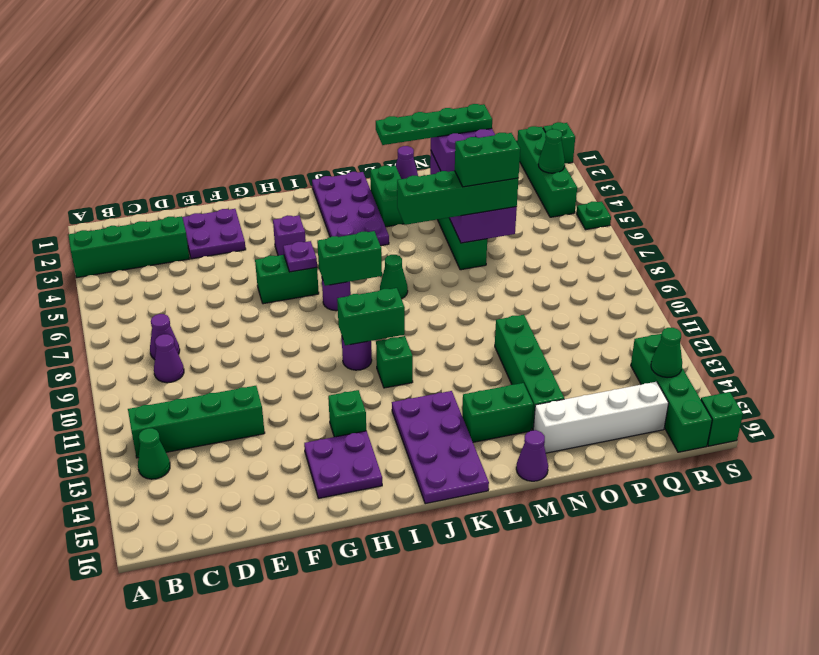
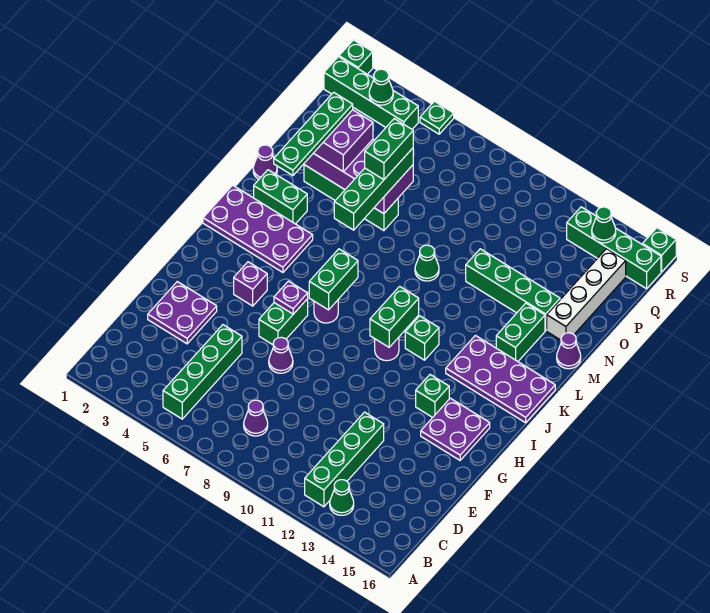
green brick A3:D3 level 1 -> green brick B5:E5 level 1
purple cone C9 level 1 -> purple cone F7 level 1
green cone K7 level 1 -> green cone M9 level 1

